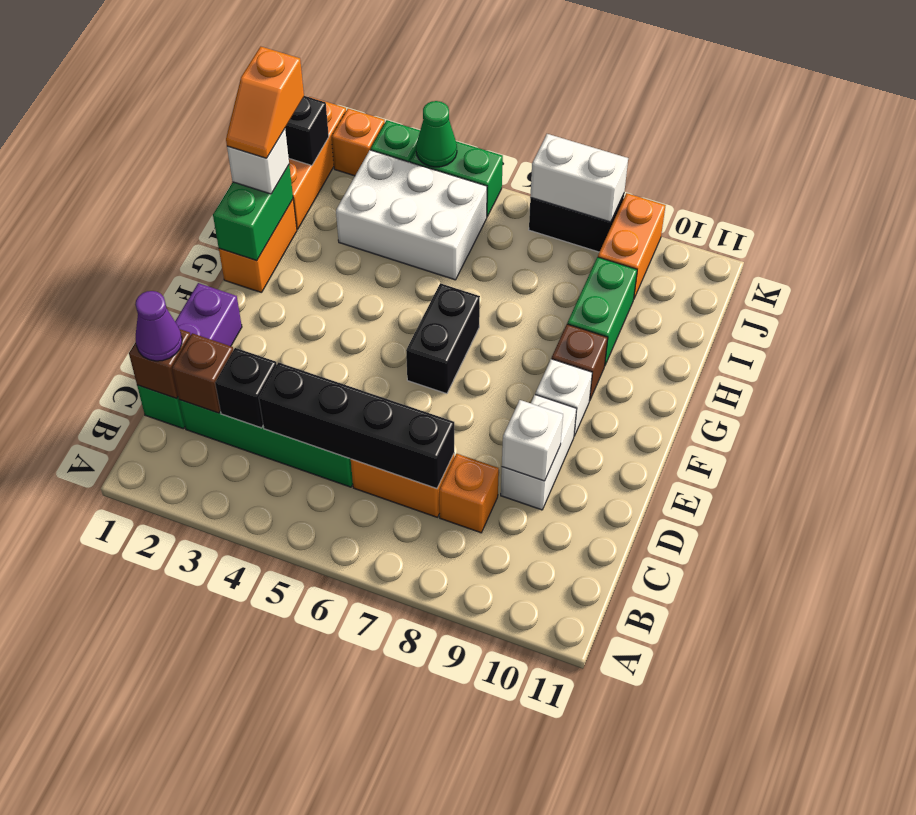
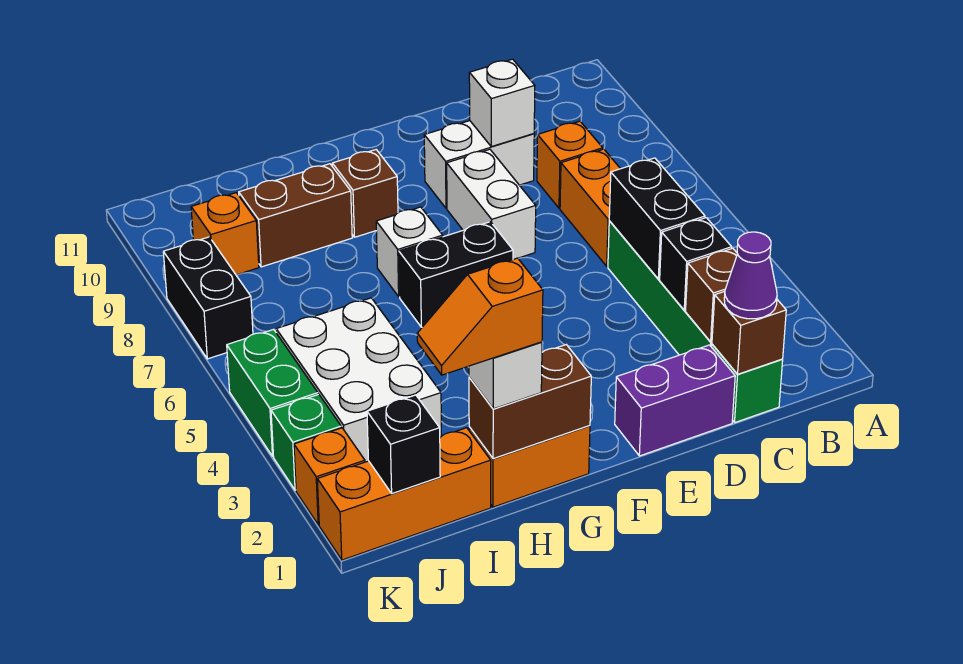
black brick C4:C7 level 2 -> black brick C4:C5 level 2
white brick F9 level 1 -> white brick G7 level 1
green brick G1:H1 level 2 -> brown brick G1:H1 level 2
orange slope H1:I1 level 4 top I -> orange slope H1:I1 level 4 top H
green brick H9:I9 level 1 -> brown brick H9:I9 level 1
orange brick J9:K9 level 1 -> orange brick J9 level 1
green cone K4 level 2 -> none
white brick K7:K8 level 2 -> white brick E7:E8 level 1

